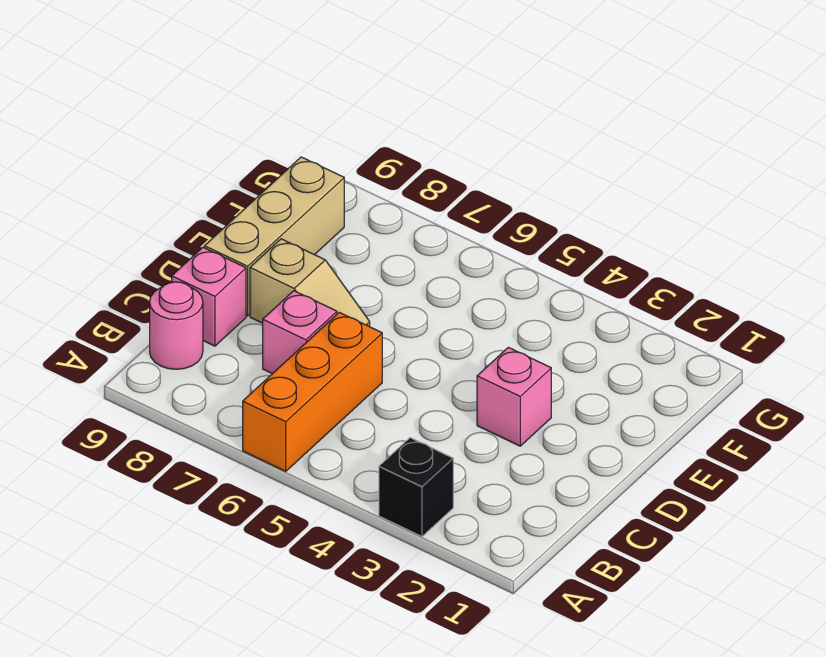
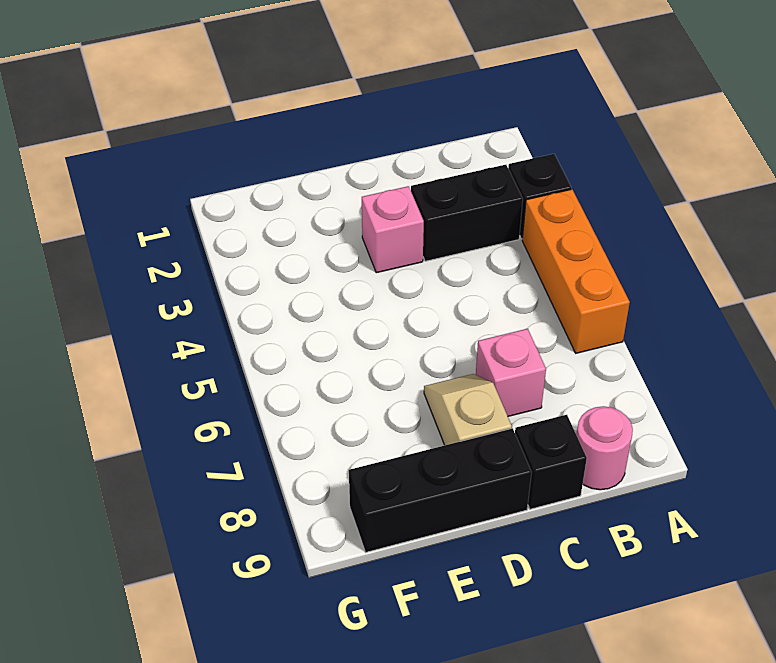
orange brick A6:C6 level 1 -> orange brick A4:A6 level 1
none -> black brick B3:C3 level 1
pink brick C9 level 1 -> black brick C9 level 1
tan brick D9:F9 level 1 -> black brick D9:F9 level 1

